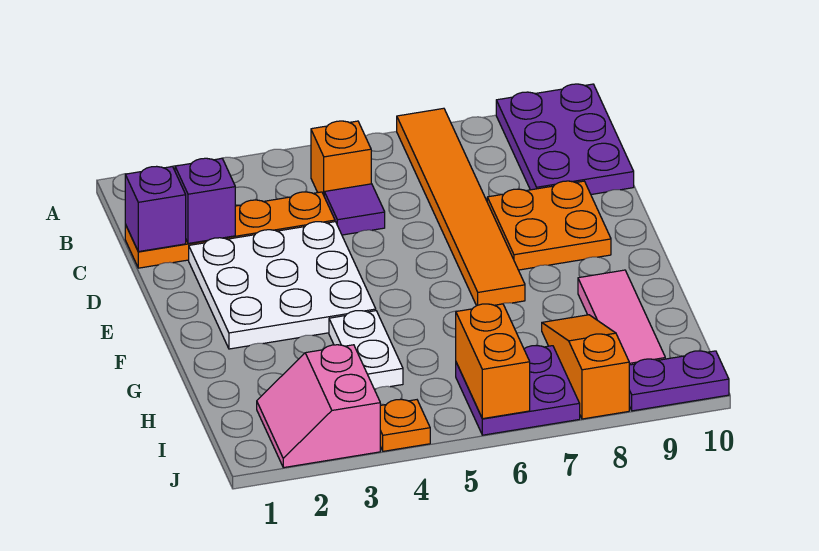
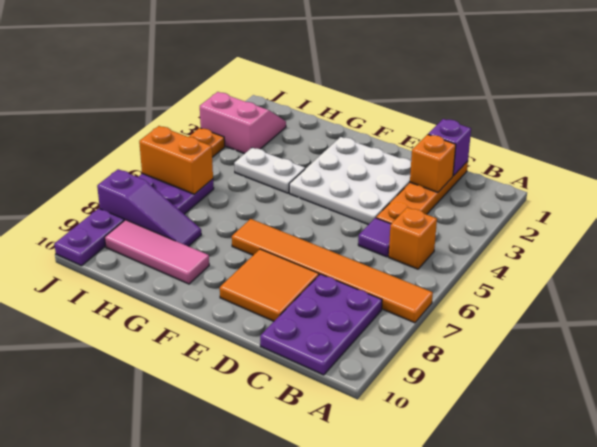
purple plate A9:C10 level 1 -> purple plate B8:C10 level 1
purple brick C2 level 2 -> orange brick C2 level 2
orange plate D8:E9 level 1 -> orange tile D8:E9 level 1
orange slope H8:J8 level 1 top J -> purple slope H8:J8 level 1 top J

